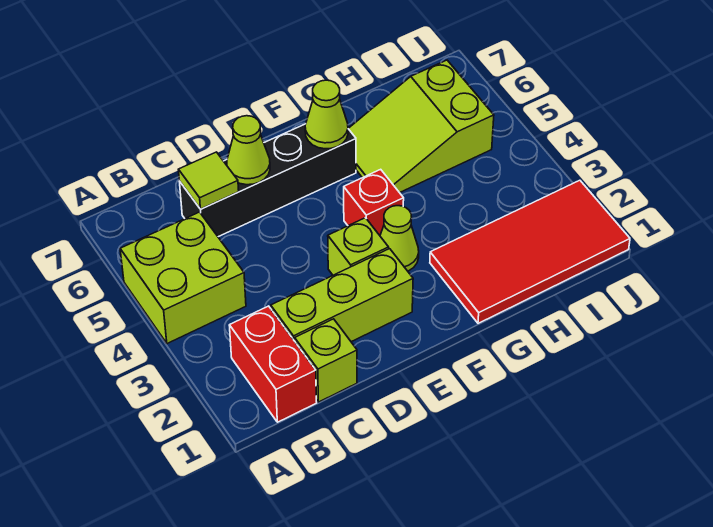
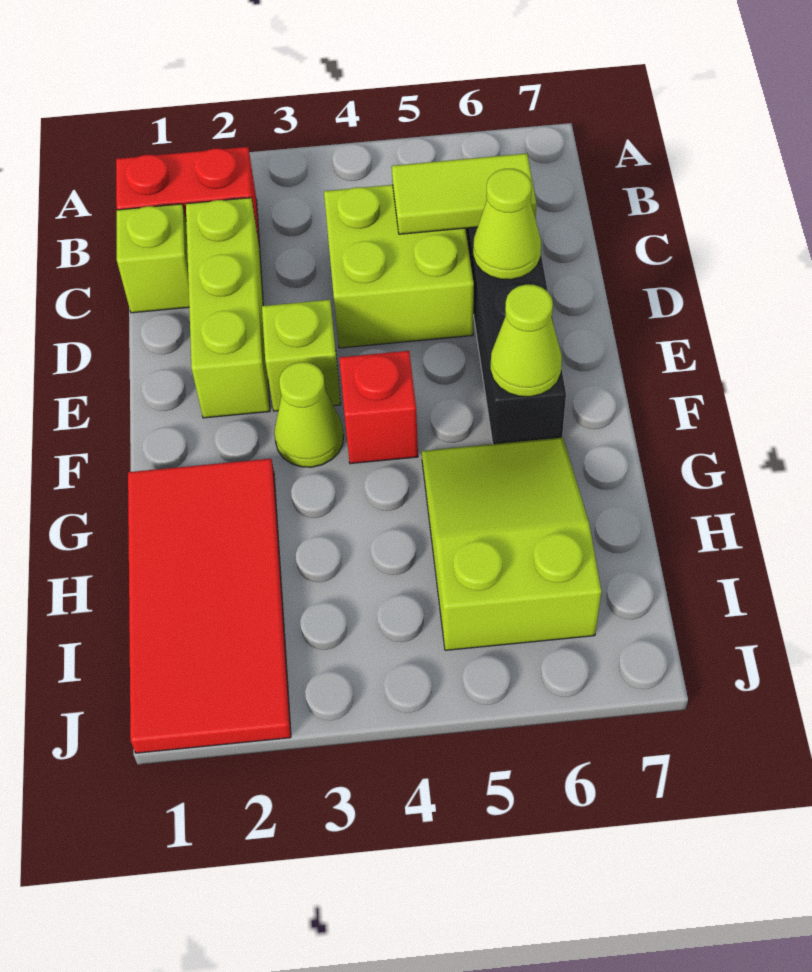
lime brick A4:B5 level 1 -> lime brick C4:D5 level 1
lime tile C6 level 2 -> lime tile C5:C6 level 2

